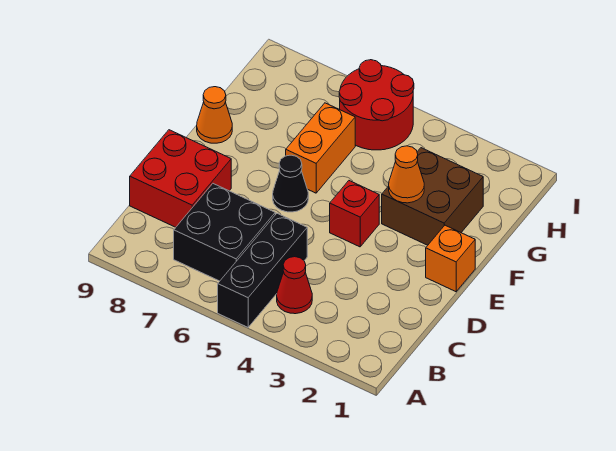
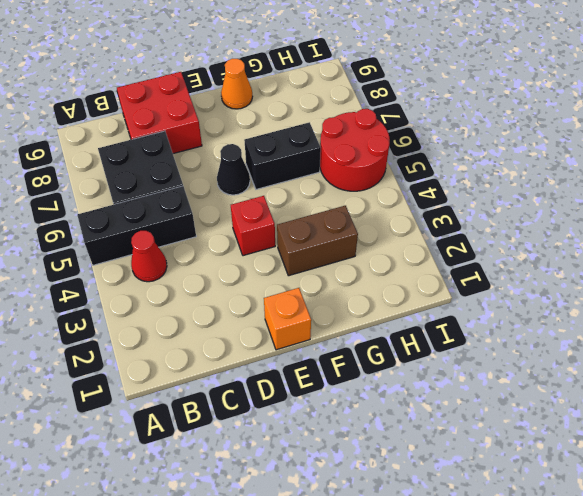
brown brick F2:G3 level 1 -> brown brick F3:G3 level 1
orange cone F3 level 2 -> none
orange brick F6:G6 level 1 -> black brick F6:G6 level 1

